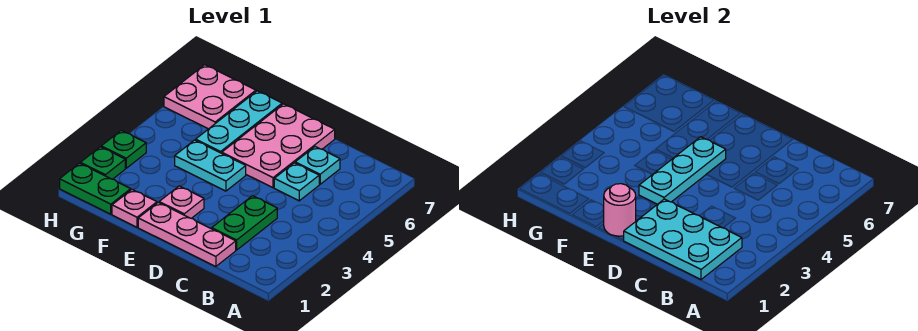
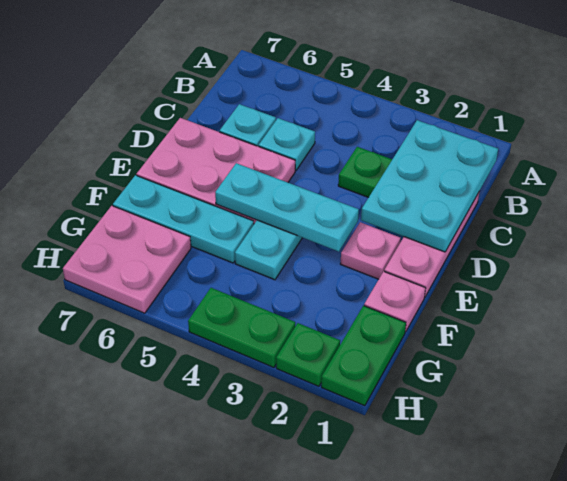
pink round brick E1 level 2 -> none
green plate H3 level 1 -> green plate H3:H4 level 1

